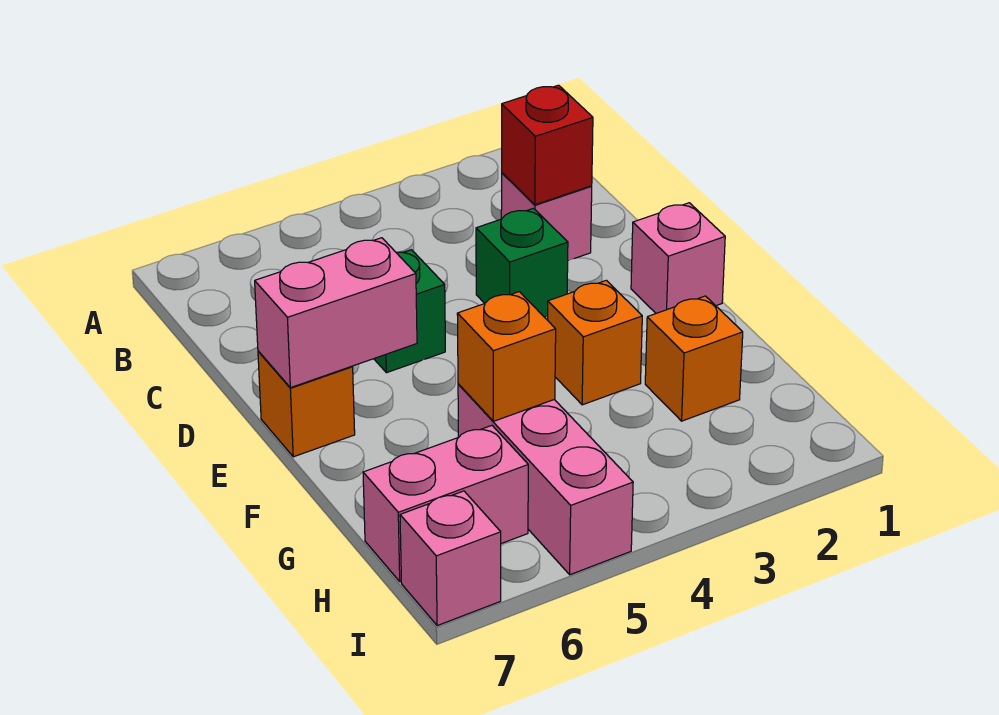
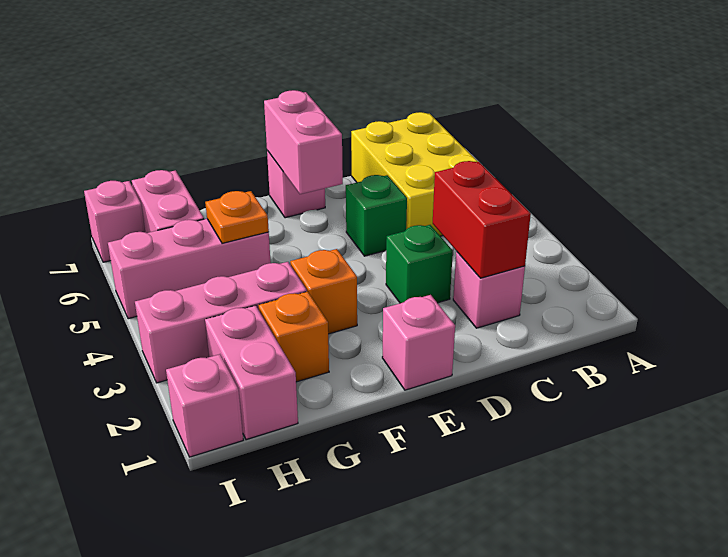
none -> yellow brick B5:C7 level 1
red brick C2 level 2 -> red brick C2:C3 level 2
orange brick E7 level 1 -> pink brick E7 level 1
none -> pink brick G3:I3 level 1
orange brick G5 level 2 -> orange plate G5 level 2
none -> pink brick H1:H2 level 1
none -> pink brick I1 level 1

